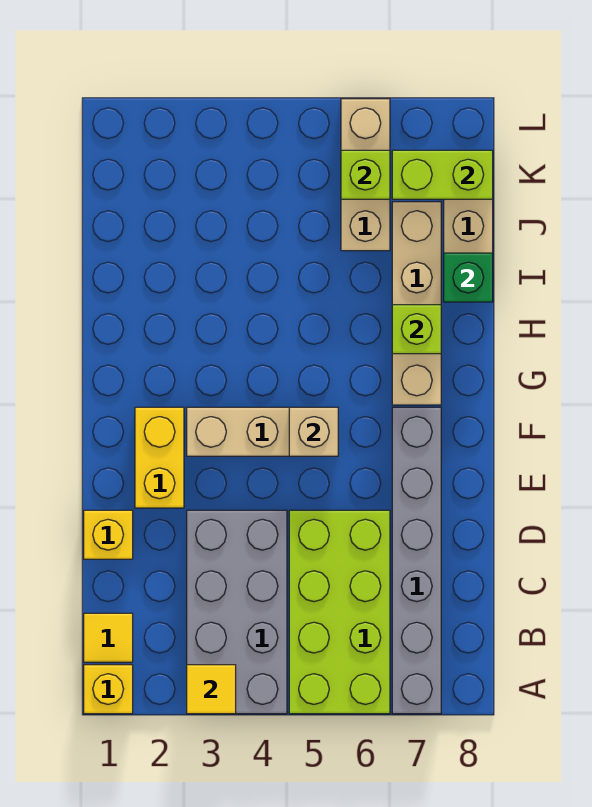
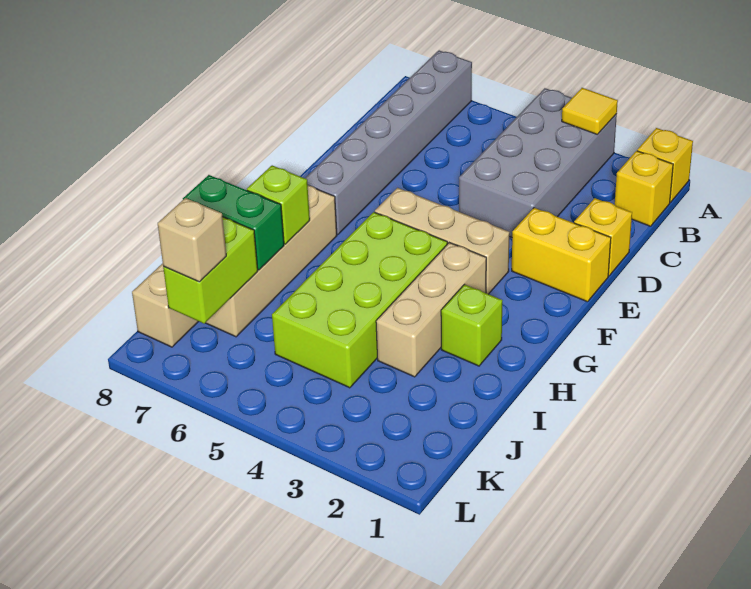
lime brick A5:D6 level 1 -> lime brick G4:J5 level 1
yellow tile B1 level 1 -> yellow brick B1 level 1
yellow brick E2:F2 level 1 -> yellow brick E1:E2 level 1
tan brick F5 level 2 -> tan brick K7 level 3
green brick I8 level 2 -> green brick I7:I8 level 2
tan brick J6:L6 level 1 -> tan brick G3:I3 level 1
lime brick K6 level 2 -> lime brick H2 level 1
lime brick K7:K8 level 2 -> lime brick J7:K7 level 2

